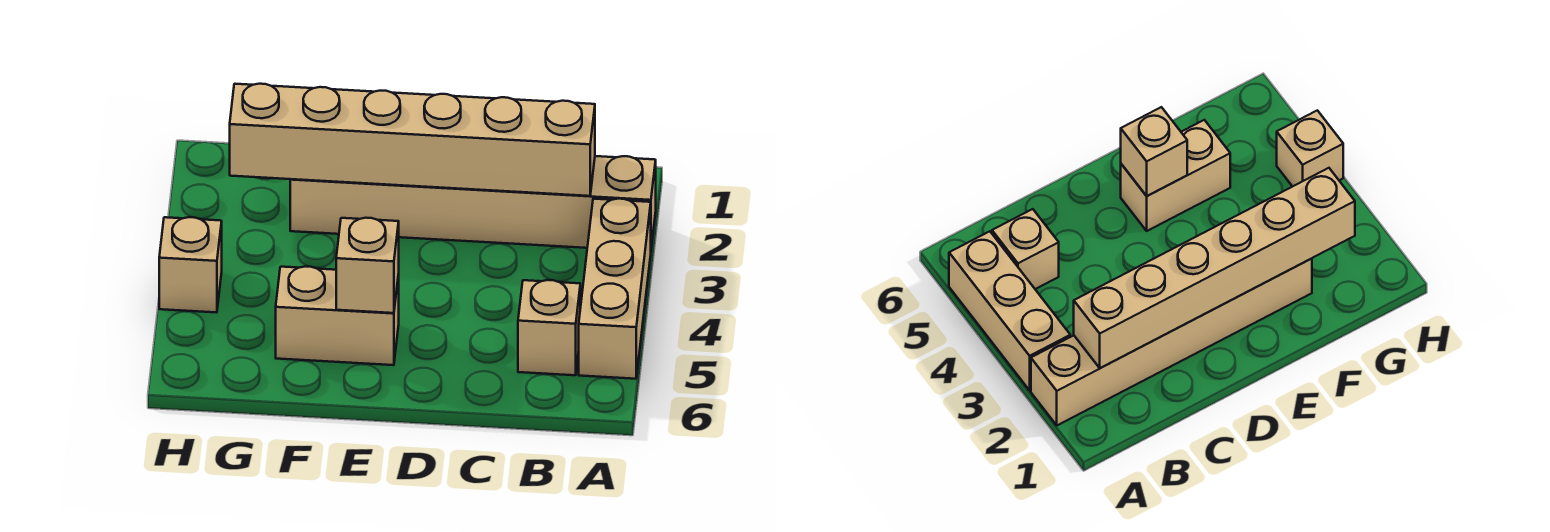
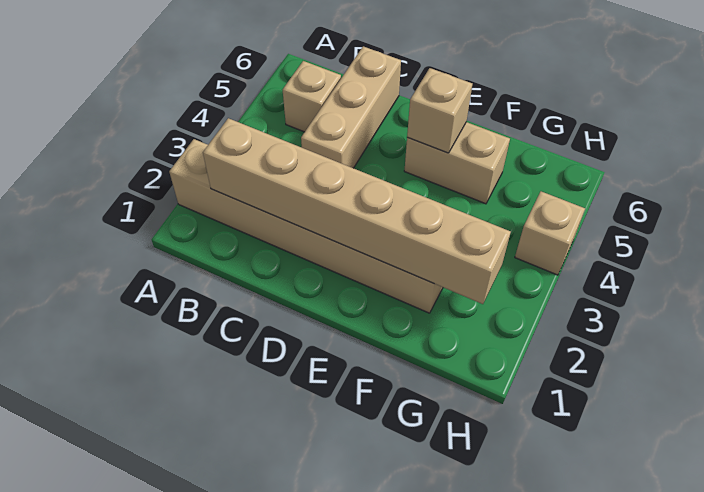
tan brick A3:A5 level 1 -> tan brick C4:C6 level 1

